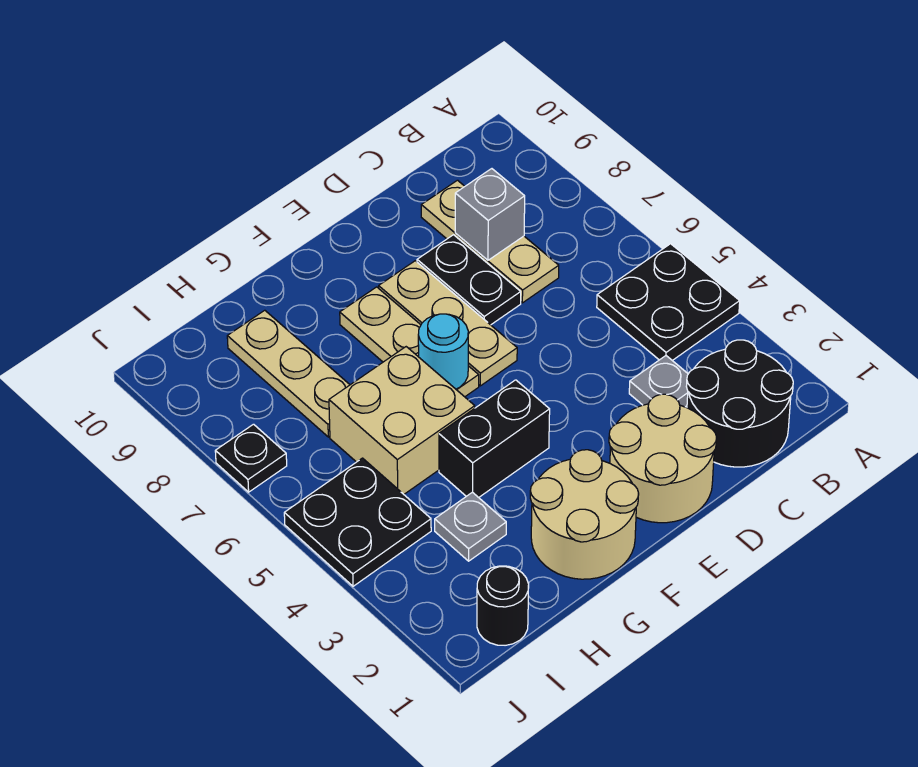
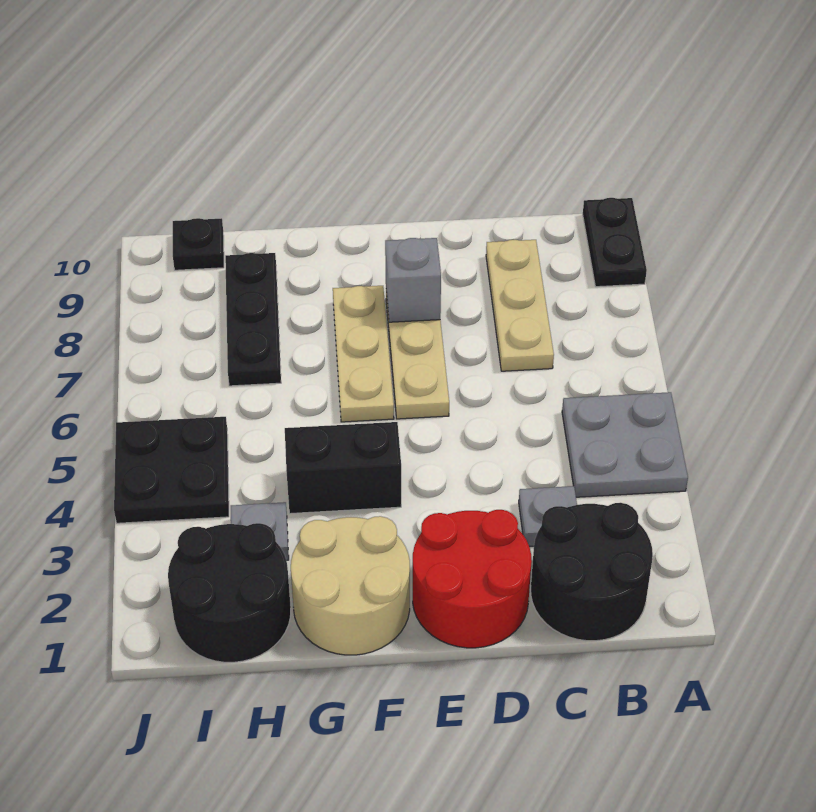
black plate A4:B5 level 1 -> grey plate A4:B5 level 1
grey brick C8 level 2 -> grey brick E8 level 2
tan round brick D1:E2 level 1 -> red round brick D1:E2 level 1
black plate D7:D8 level 1 -> black plate A9:A10 level 1
cyan round brick F6 level 2 -> none
tan brick G5:H6 level 1 -> none
tan plate H7:H9 level 1 -> black plate H7:H9 level 1
black round brick I1 level 1 -> black round brick H1:I2 level 1
black plate J7 level 1 -> black plate I10 level 1

